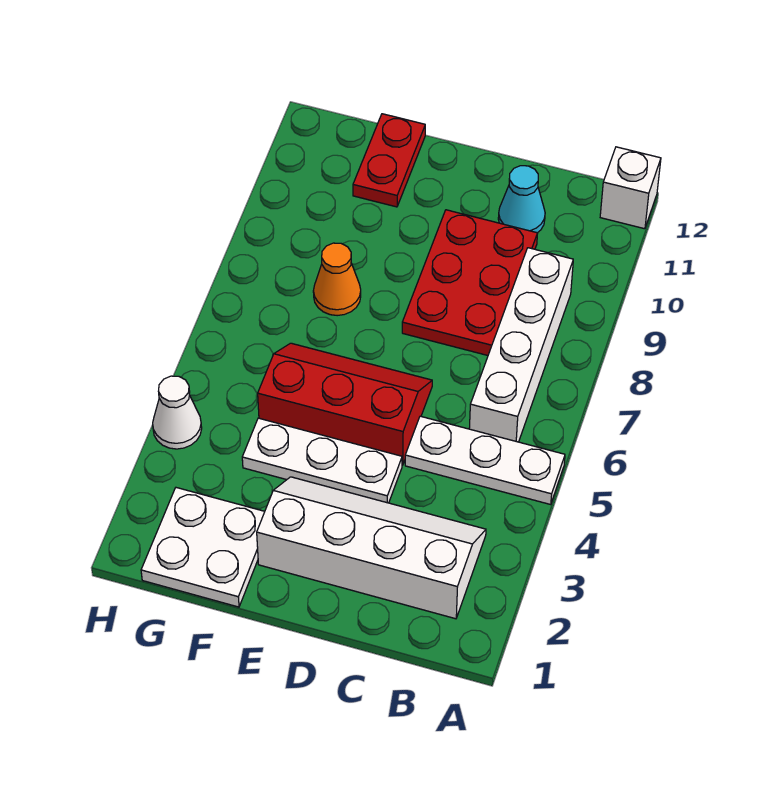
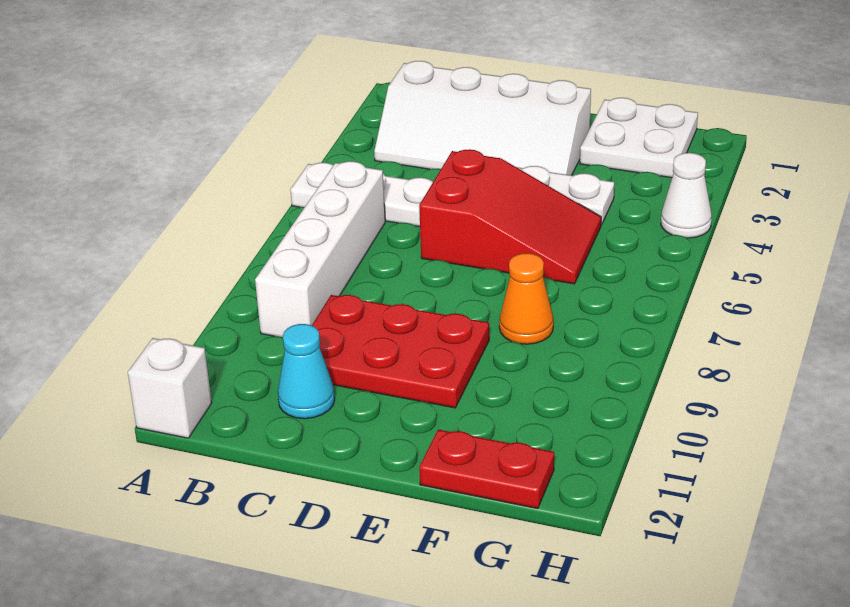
red plate C8:D10 level 1 -> red plate C9:E10 level 1
red slope D5:F6 level 1 top 5 -> red slope D5:F6 level 1 top D
red plate F11:F12 level 1 -> red plate F12:G12 level 1

